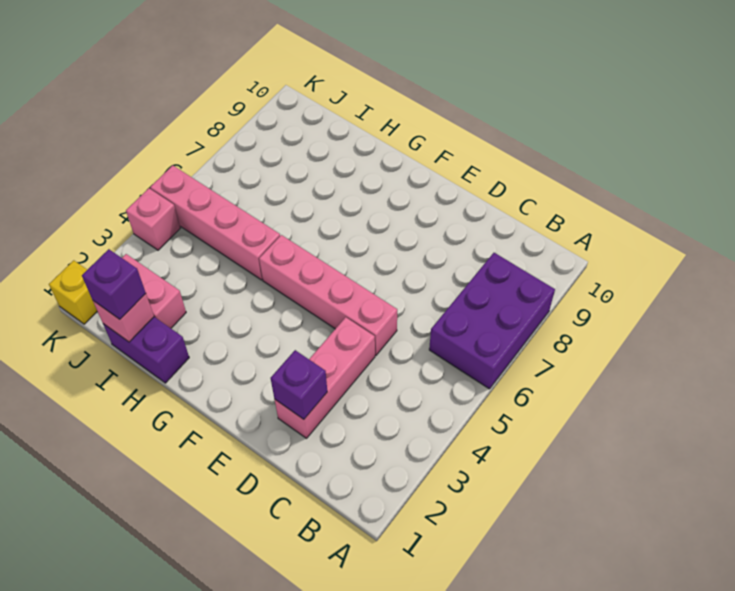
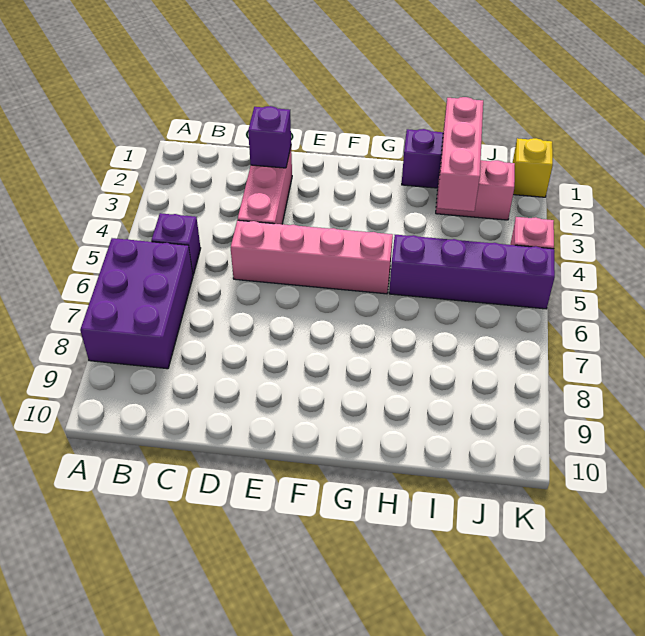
pink brick H5:K5 level 1 -> purple brick H5:K5 level 1
pink brick I1 level 2 -> pink brick I1:I3 level 2
purple brick I1 level 3 -> purple brick B5 level 1

